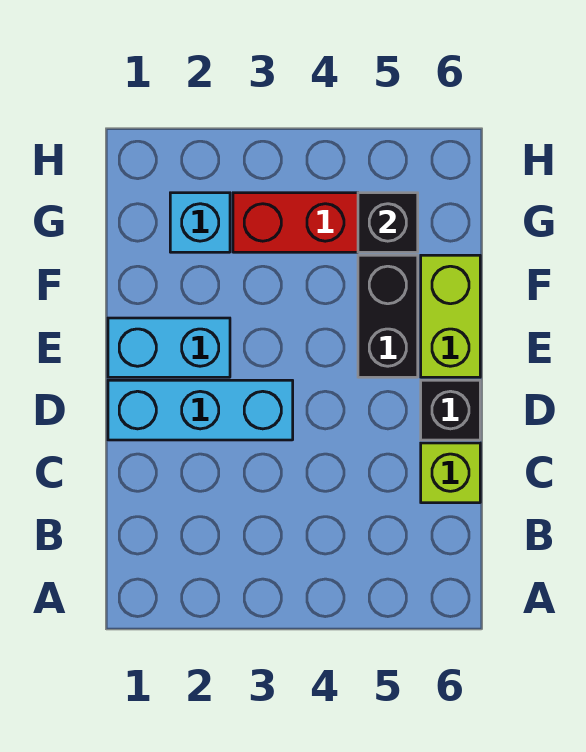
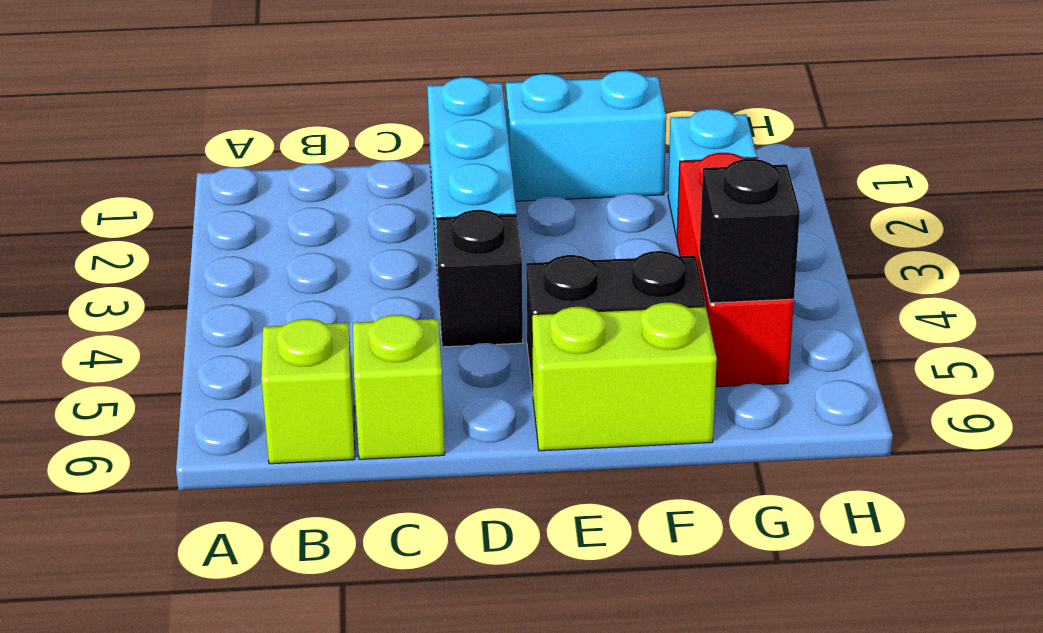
none -> lime brick B6 level 1
black brick D6 level 1 -> black brick D4 level 1
cyan brick E1:E2 level 1 -> cyan brick E1:F1 level 1

